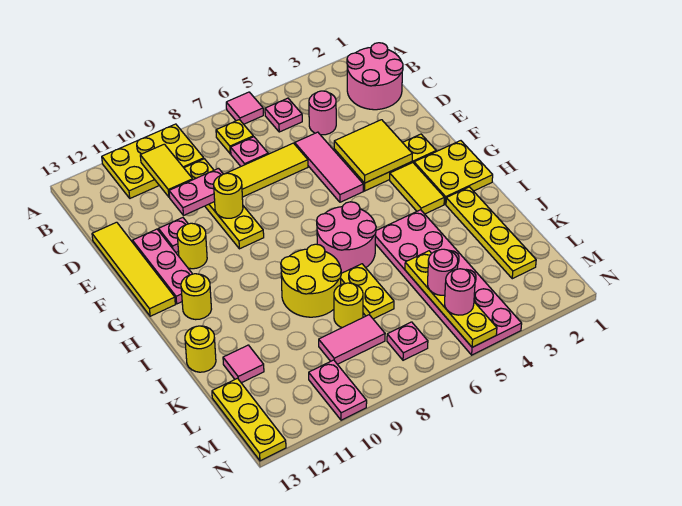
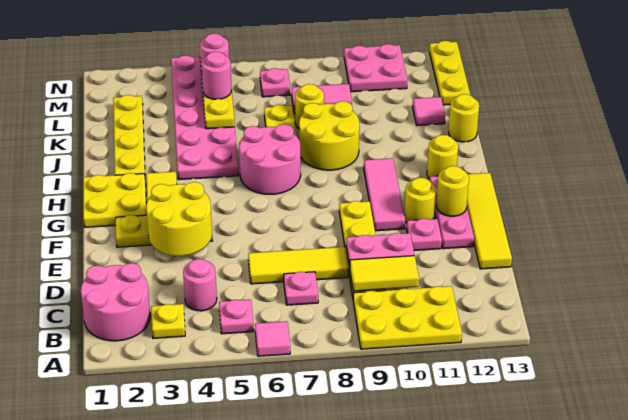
yellow plate B7 level 1 -> yellow plate B3 level 1
yellow tile B10:C10 level 2 -> yellow tile C9:C10 level 2
pink tile D5:F5 level 1 -> pink tile F10:H10 level 1
yellow tile E3:F4 level 2 -> yellow round brick E3:F4 level 2
yellow round brick E9 level 2 -> yellow round brick F12 level 2
pink plate M10:N10 level 1 -> pink plate M10:N11 level 1

